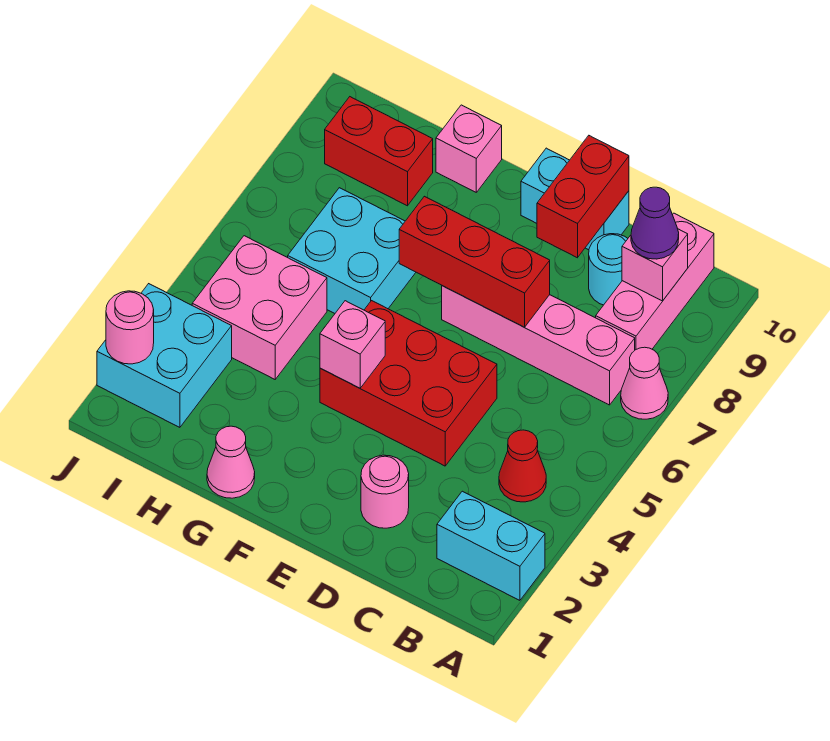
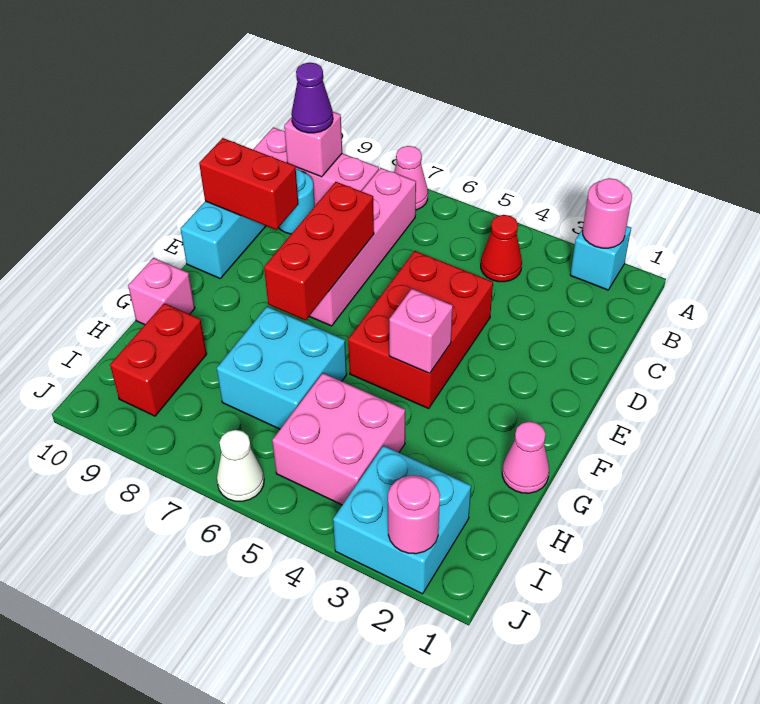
cyan brick A2:B2 level 1 -> cyan brick A2 level 1
pink round brick D2 level 1 -> pink round brick A2 level 2
none -> white cone J6 level 1

